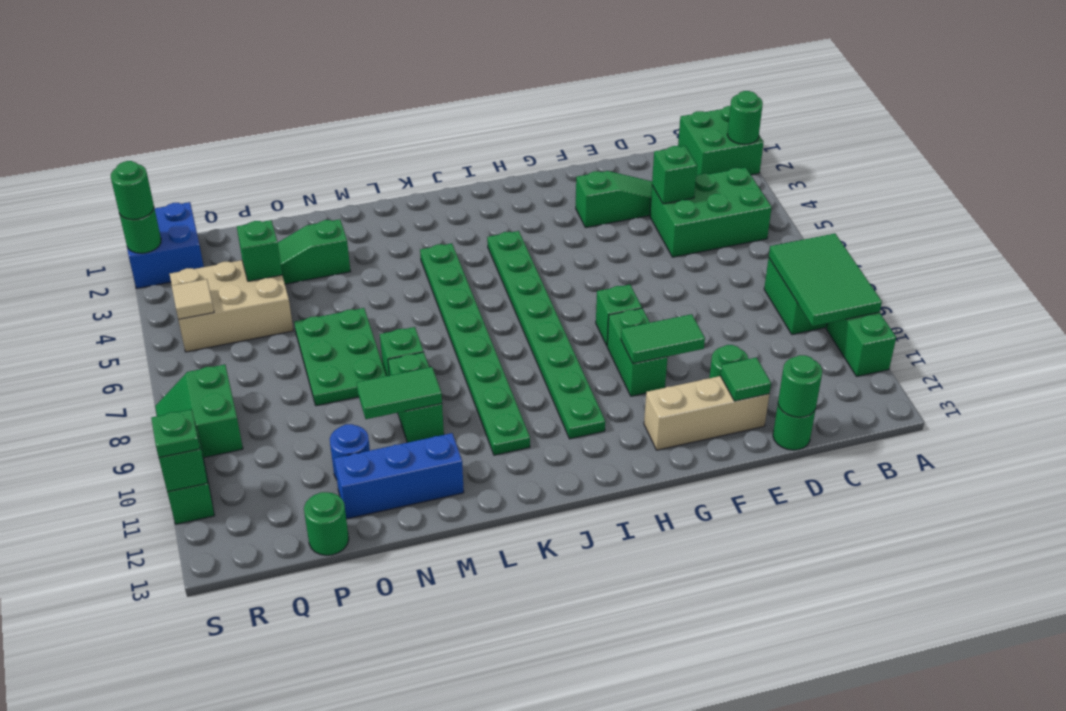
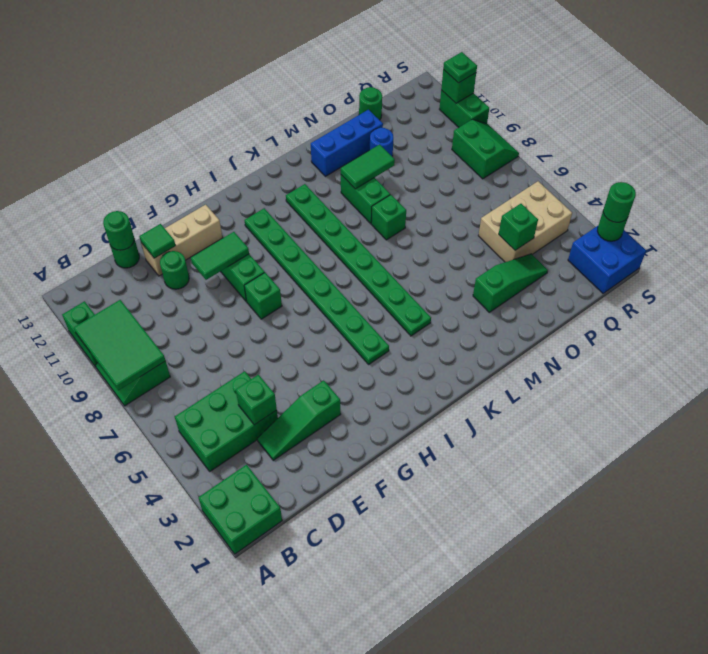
green round brick A2 level 2 -> none
green plate N6:O8 level 1 -> none
tan tile R5 level 2 -> none

